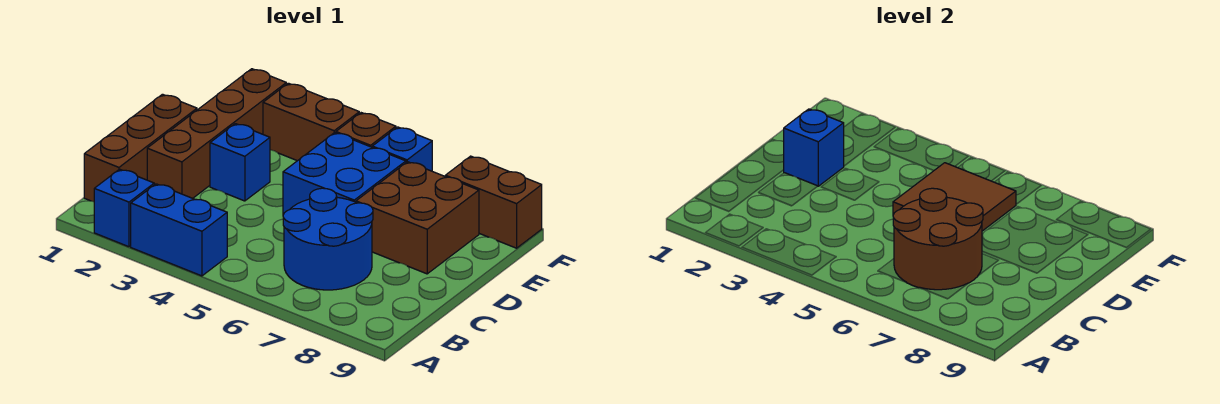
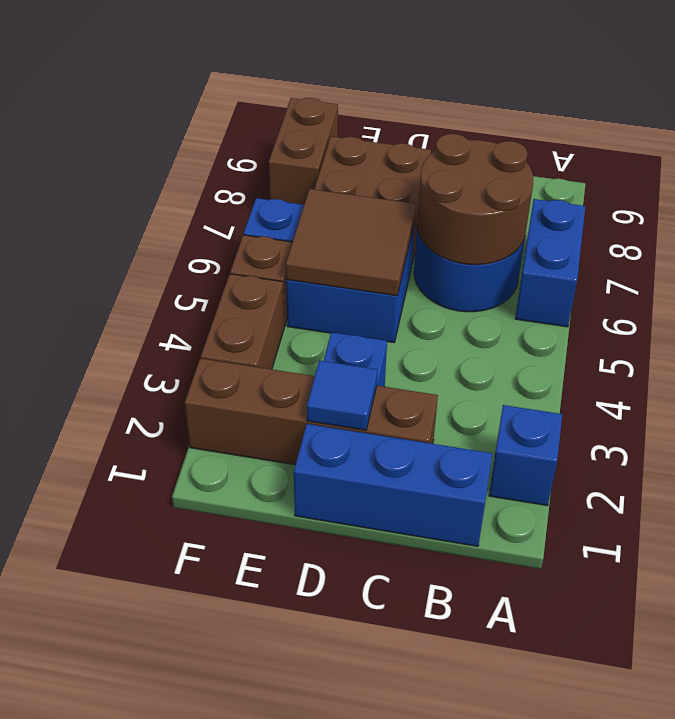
blue brick A3:A4 level 1 -> blue brick A6:A7 level 1
brown brick B1:D1 level 1 -> blue brick B1:D1 level 1
blue brick D2 level 2 -> blue tile D2 level 2

